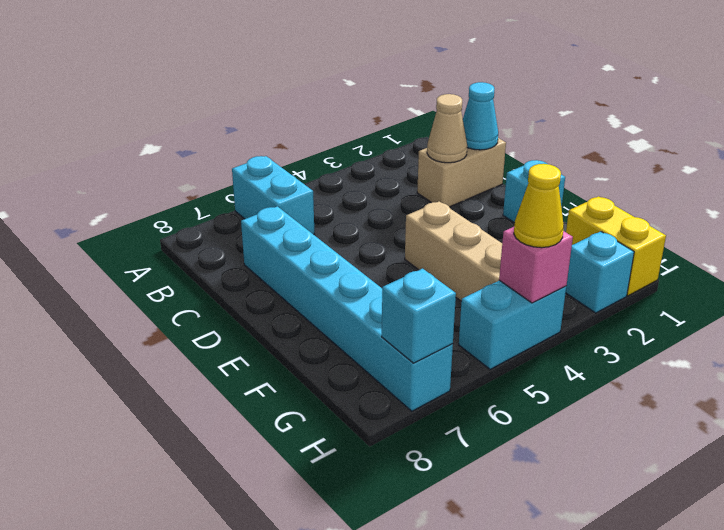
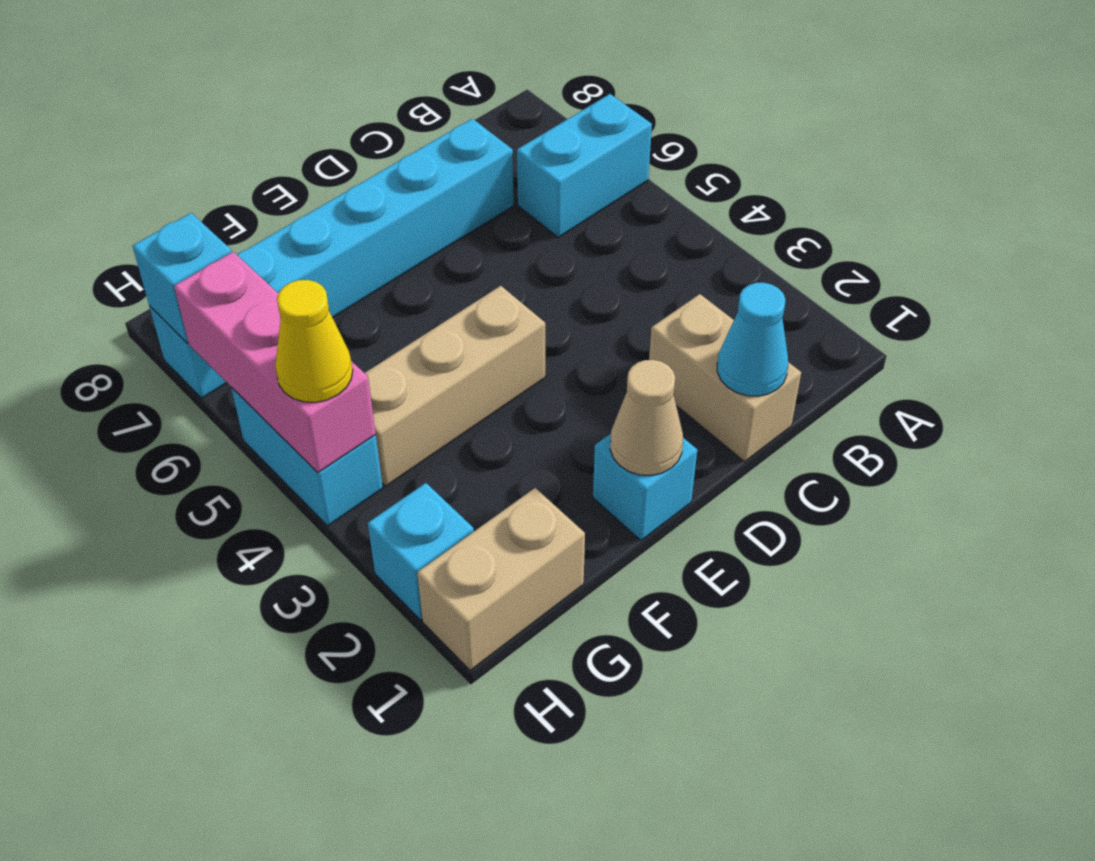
tan cone C2 level 2 -> tan cone E1 level 2
yellow brick G1:H1 level 1 -> tan brick G1:H1 level 1
pink brick H4 level 2 -> pink brick H4:H6 level 2

